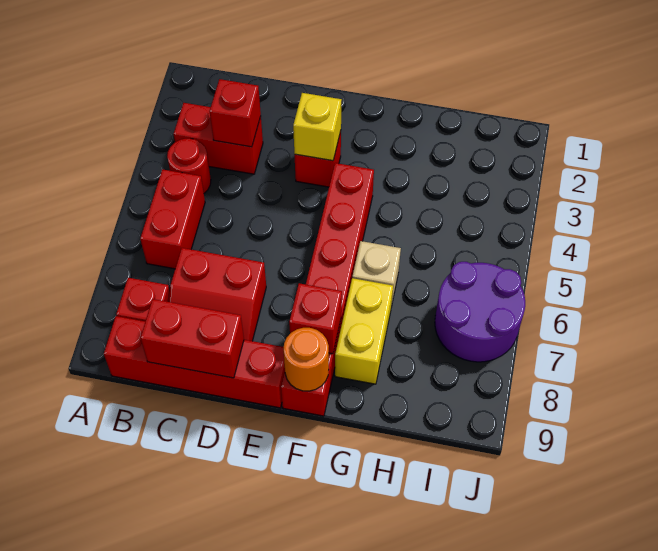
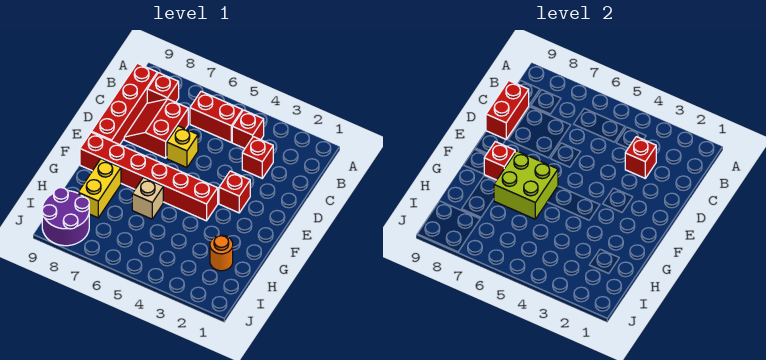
red brick B3:C3 level 1 -> red brick C3 level 1
red round brick B4 level 1 -> red brick B4 level 1
yellow brick E3 level 2 -> yellow brick D6 level 1
none -> lime brick F6:G7 level 2
orange round brick F9 level 2 -> orange round brick H2 level 1
yellow brick G7:G8 level 1 -> yellow brick G8:H8 level 1
purple round brick I6:J7 level 1 -> purple round brick I8:J9 level 1

